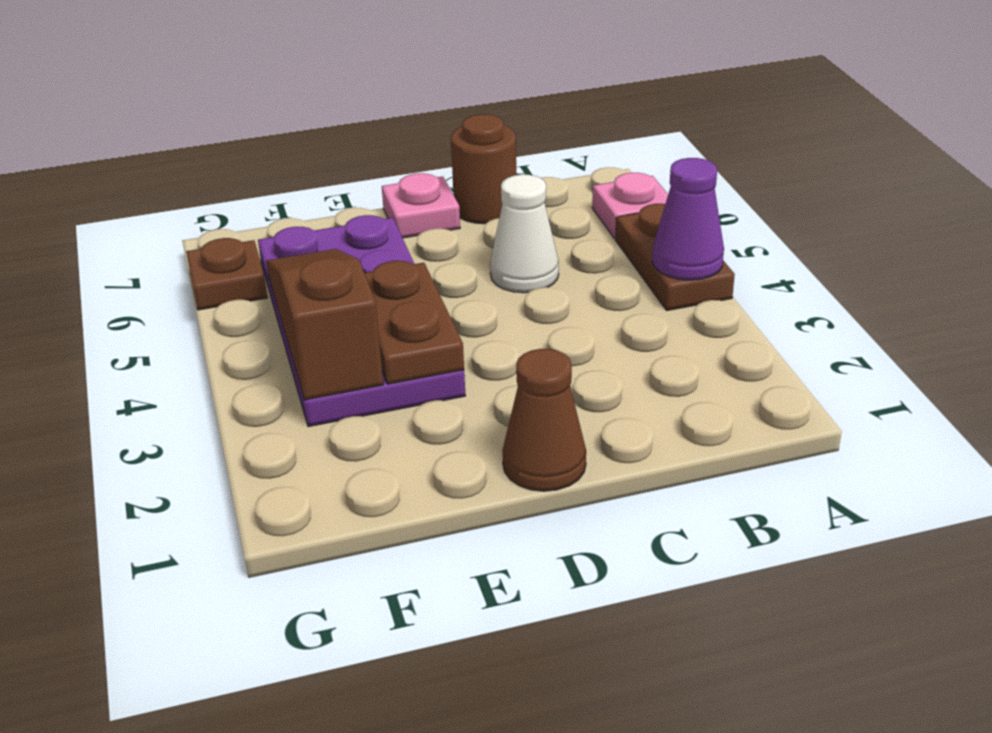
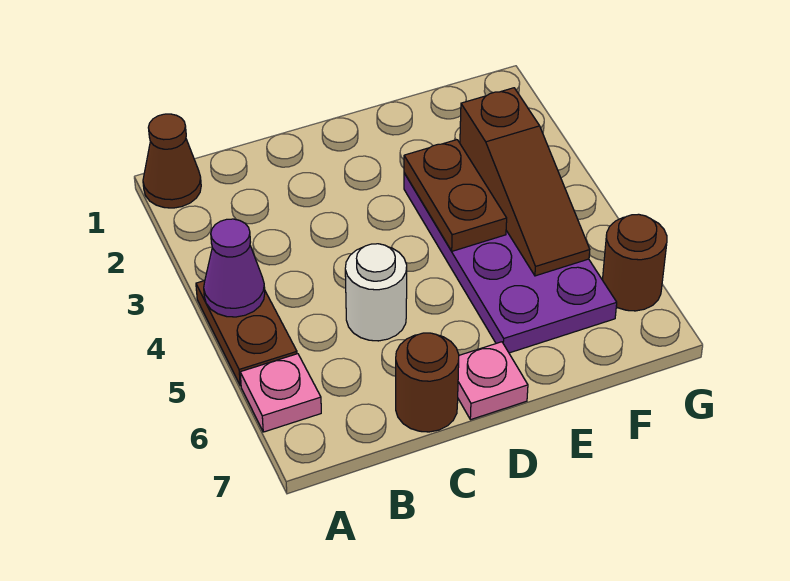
white cone C5 level 1 -> white round brick C5 level 1
brown cone D1 level 1 -> brown cone A1 level 1
brown plate G6 level 1 -> brown round brick G6 level 1

